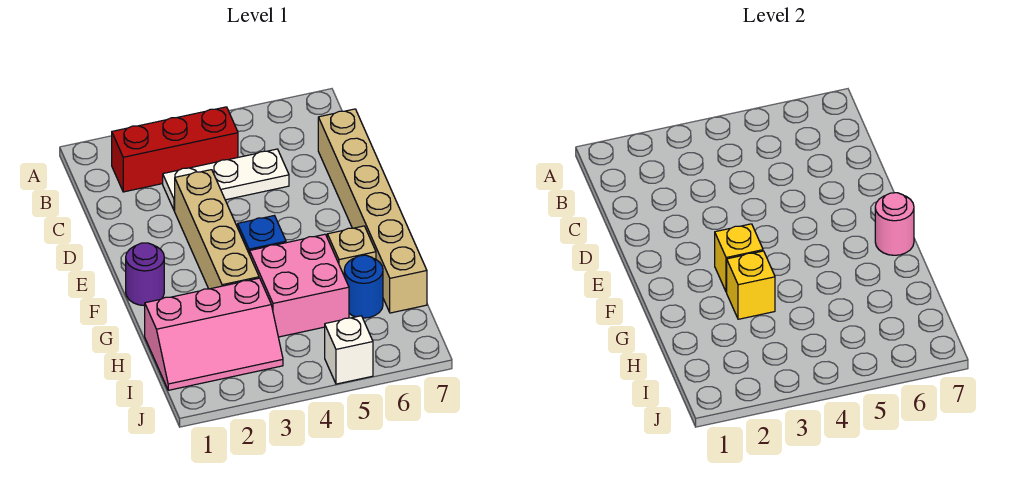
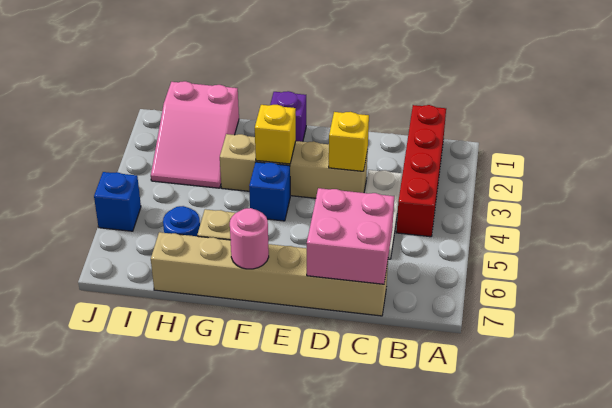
red brick B2:B4 level 1 -> red brick B1:B4 level 1
purple round brick F1 level 1 -> purple brick F1 level 1
yellow brick G3 level 2 -> yellow brick D3 level 2
pink brick G4:H5 level 1 -> pink brick C6:D7 level 2
pink slope H1:I3 level 1 top H -> pink slope H1:I3 level 1 top 1
white brick J5 level 1 -> blue brick J5 level 1

